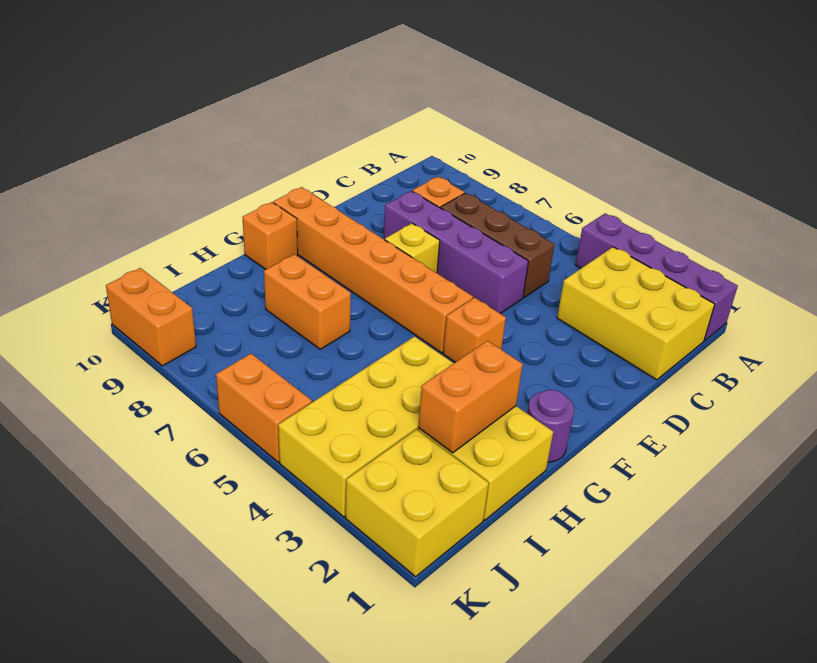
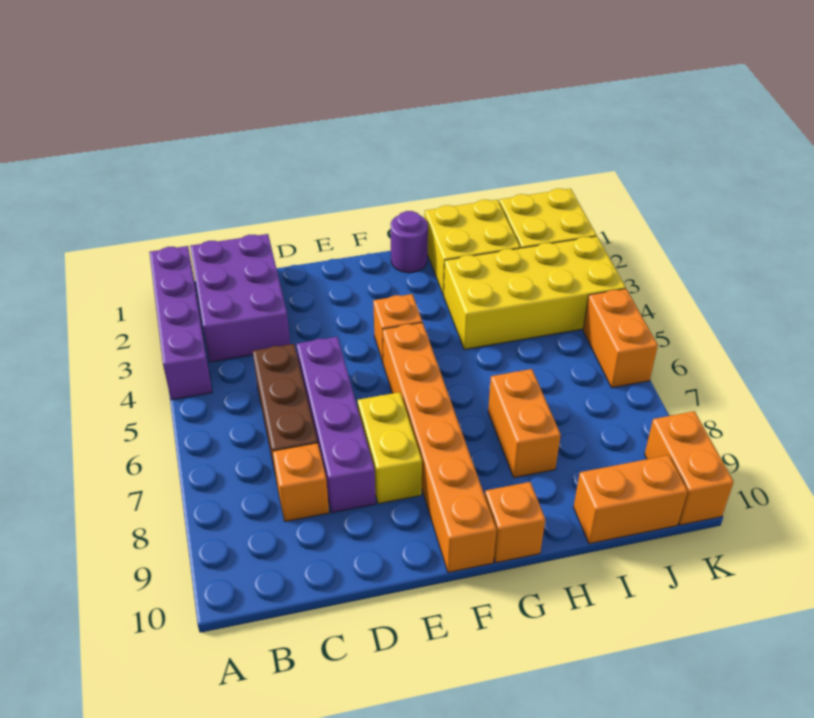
yellow brick B1:C3 level 1 -> purple brick B1:C3 level 1
yellow brick E7 level 1 -> yellow brick E7:E8 level 1
orange brick H2:I2 level 2 -> orange brick I10:J10 level 1

